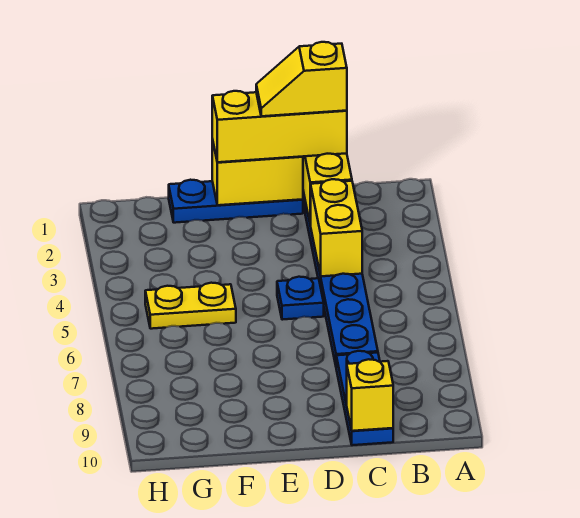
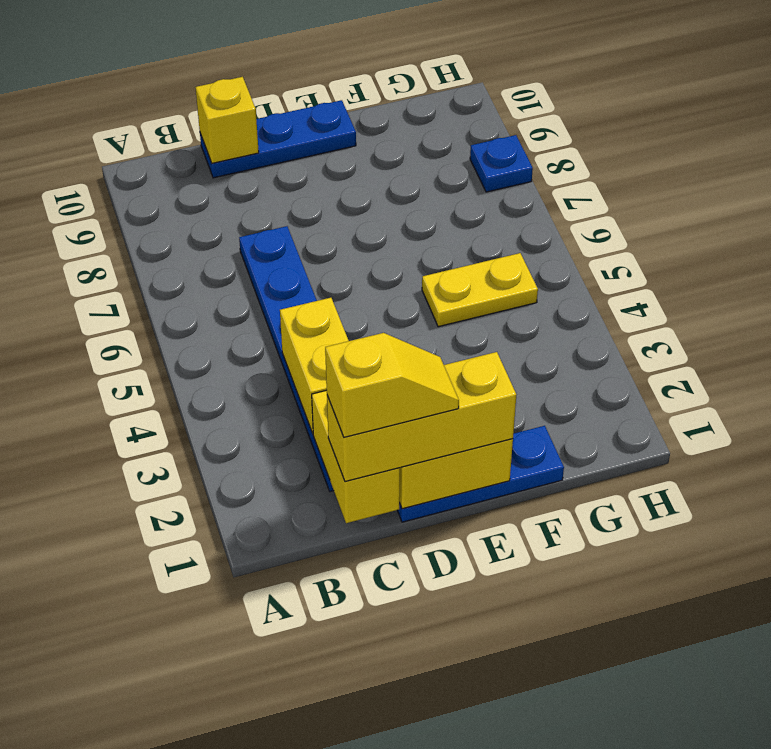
blue plate C8:C10 level 1 -> blue plate C10:E10 level 1
blue plate D5 level 1 -> blue plate H8 level 1

